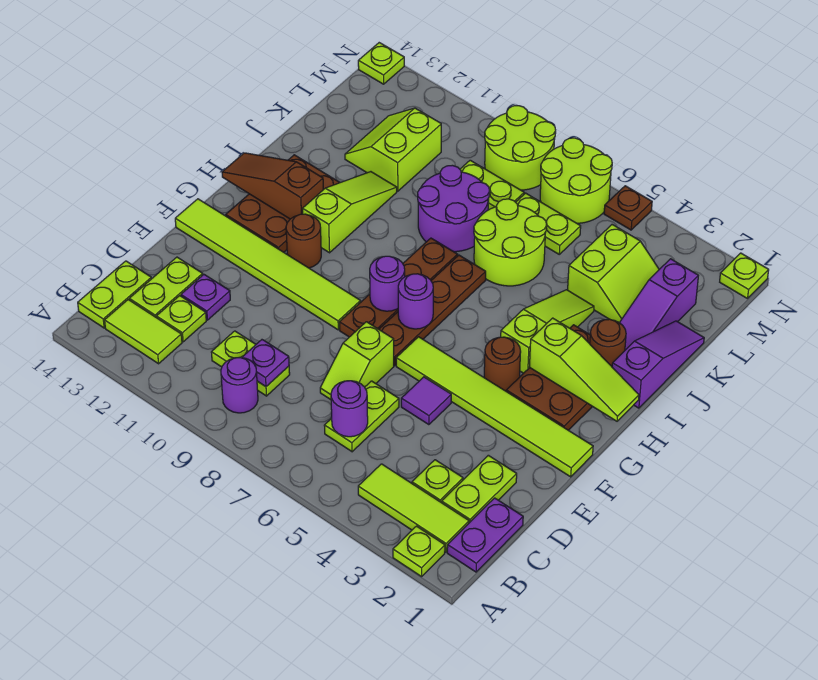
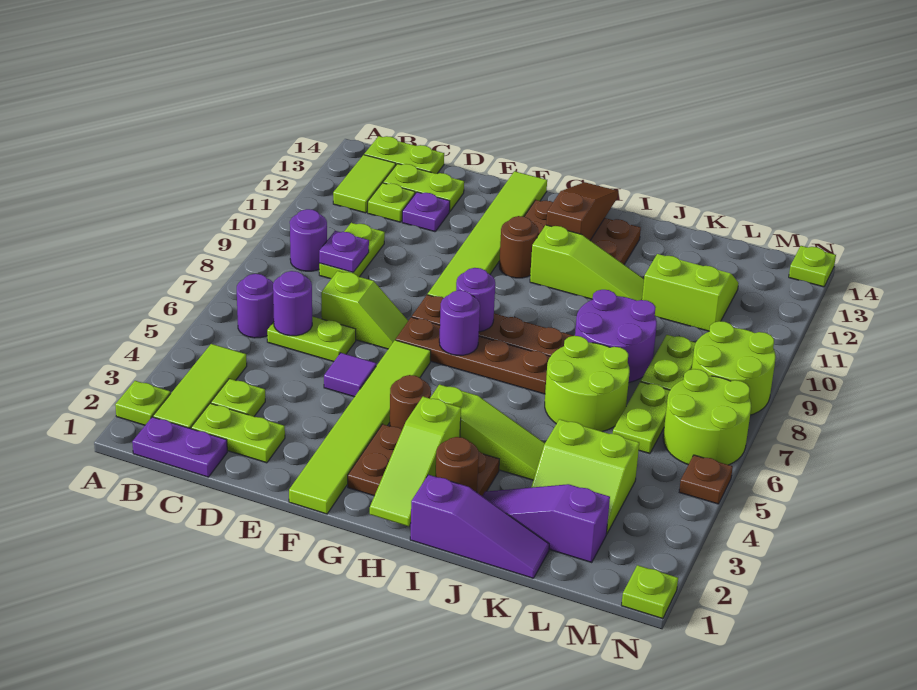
none -> purple round brick B6 level 1
lime slope D7:E7 level 1 top E -> lime slope D7:E7 level 1 top D

